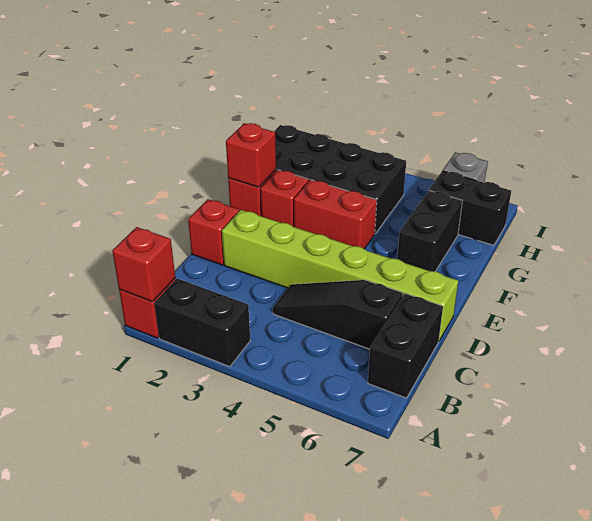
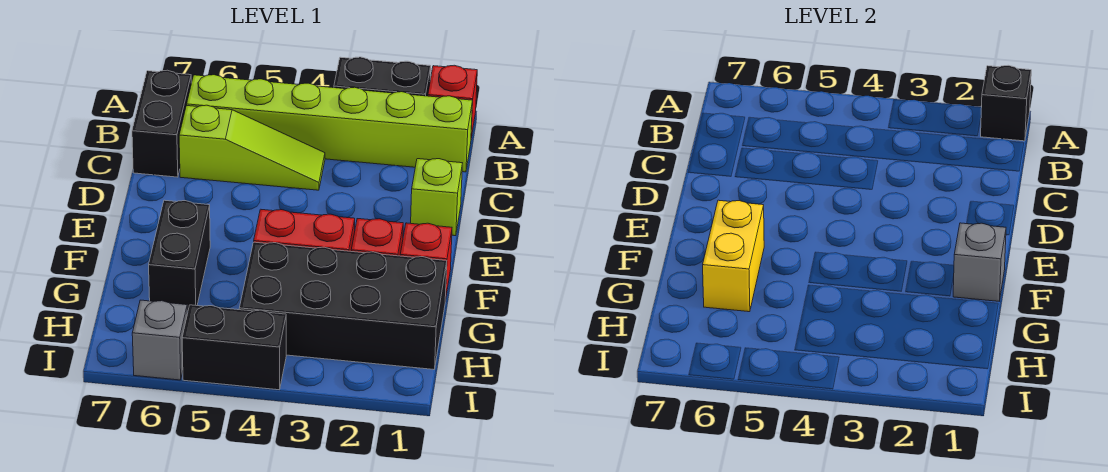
red brick A1 level 2 -> black brick A1 level 2
black slope C4:C6 level 1 top 6 -> lime slope C4:C6 level 1 top 6
red brick D1 level 1 -> lime brick D1 level 1
lime brick D2:D7 level 1 -> lime brick B1:B6 level 1
red brick F1 level 2 -> grey brick F1 level 2
none -> yellow brick F6:G6 level 2
black brick H6:H7 level 1 -> black brick I4:I5 level 1

